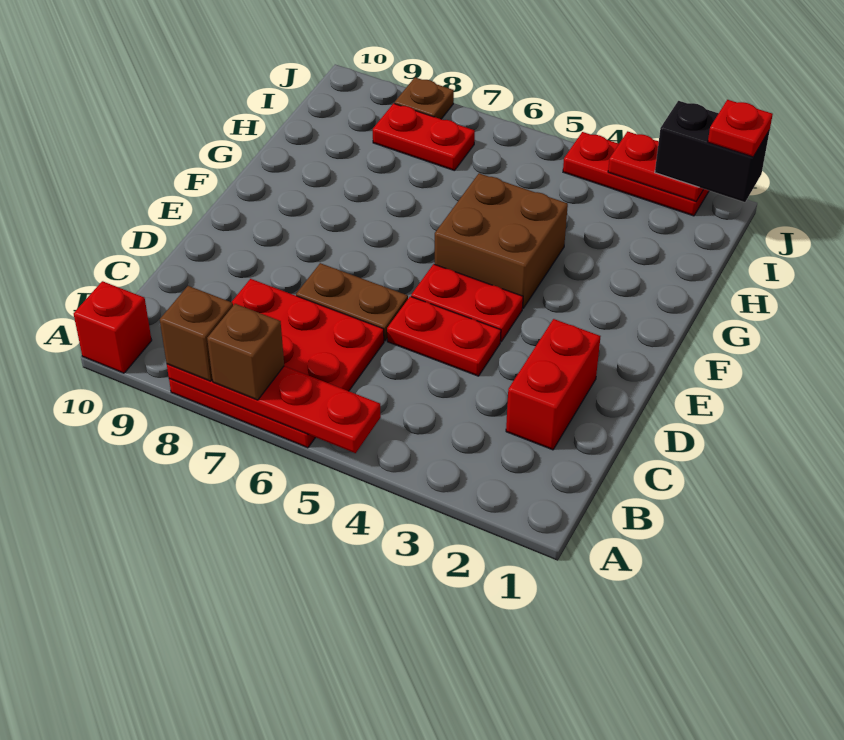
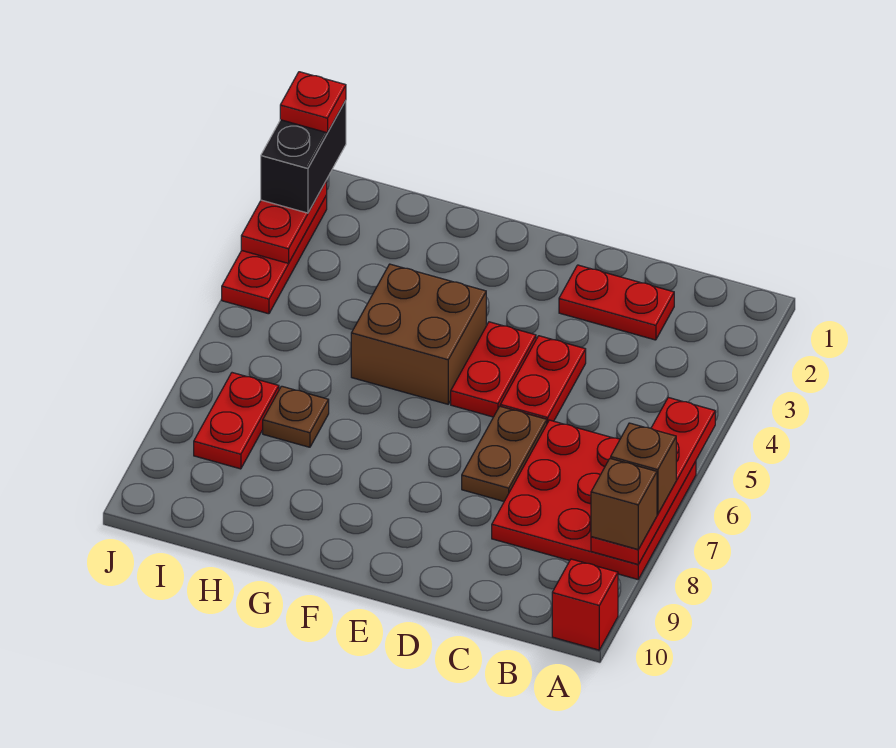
red brick C2:D2 level 1 -> red plate C2:D2 level 1
brown plate J8 level 1 -> brown plate H7 level 1

